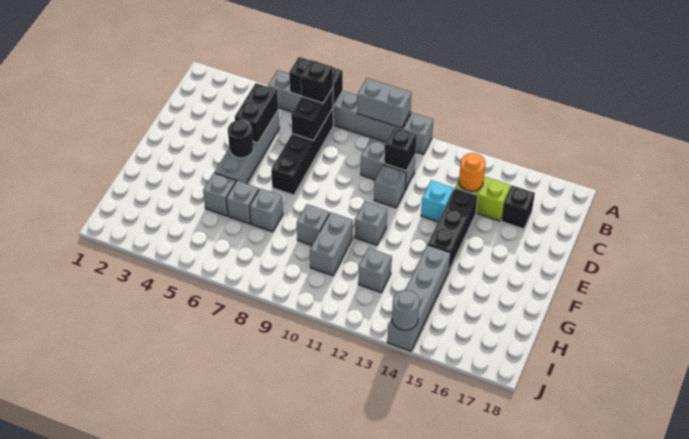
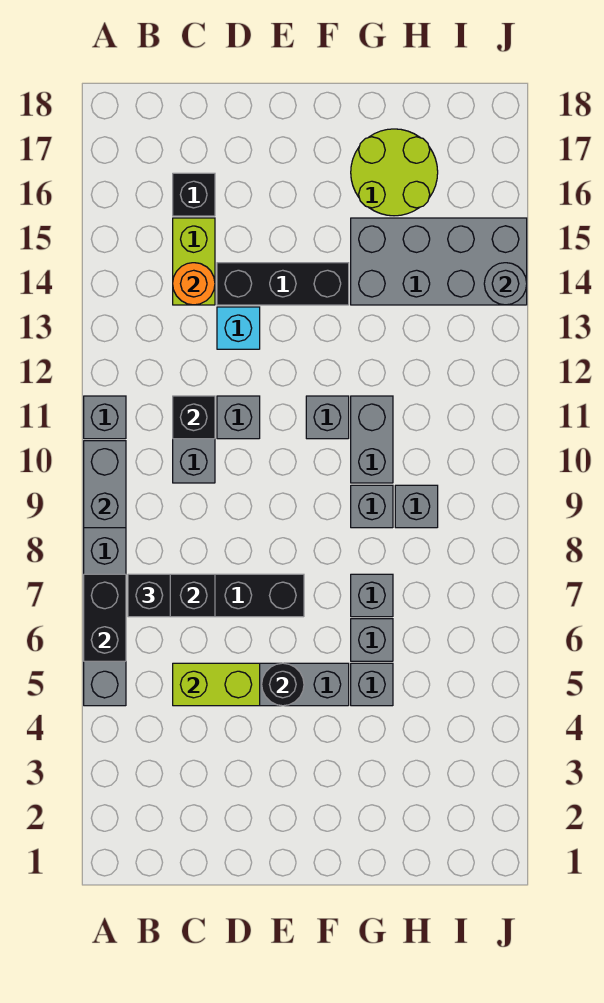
black brick C5:D5 level 2 -> lime brick C5:D5 level 2
grey brick G10:H10 level 1 -> grey brick G10:G11 level 1
grey brick G14:J14 level 1 -> grey brick G14:J15 level 1
none -> lime round brick G16:H17 level 1
grey brick H12 level 1 -> grey brick H9 level 1

